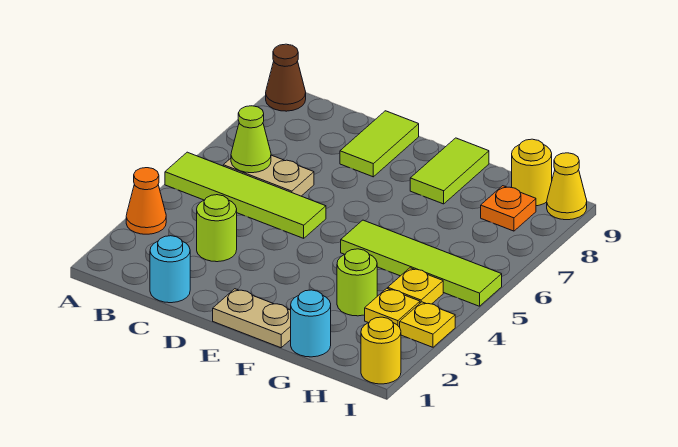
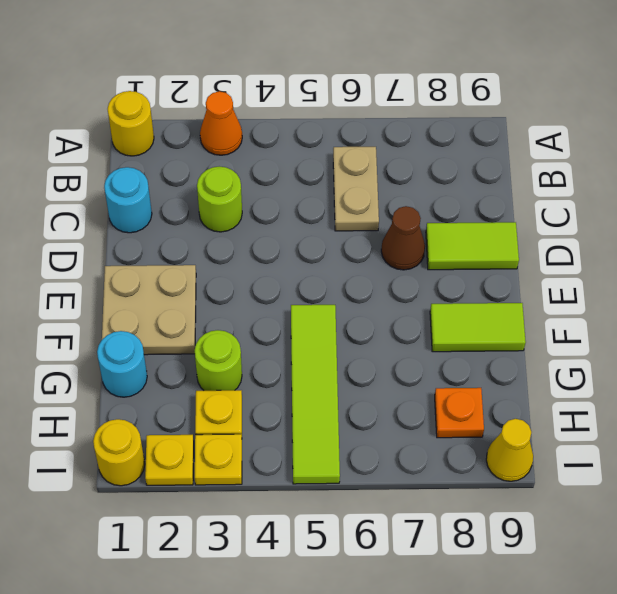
lime tile A5:D5 level 1 -> none
brown cone A9 level 1 -> brown cone D7 level 1
lime cone B6 level 2 -> none
tan plate E1:F1 level 1 -> tan plate E1:F2 level 1
yellow plate H4 level 1 -> yellow plate I2 level 1
yellow round brick H9 level 1 -> yellow round brick A1 level 1

